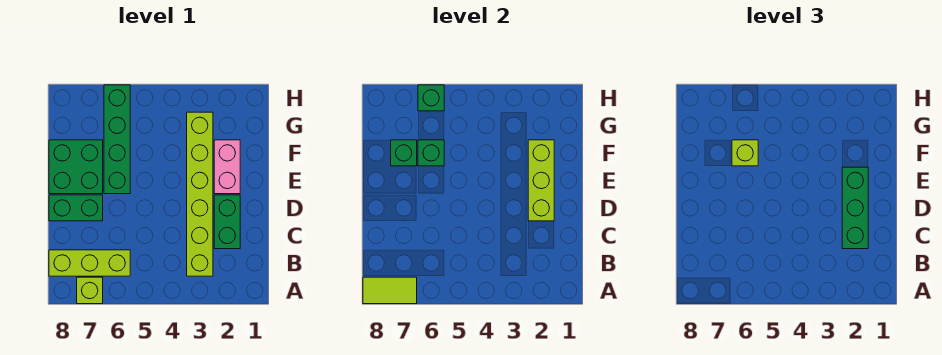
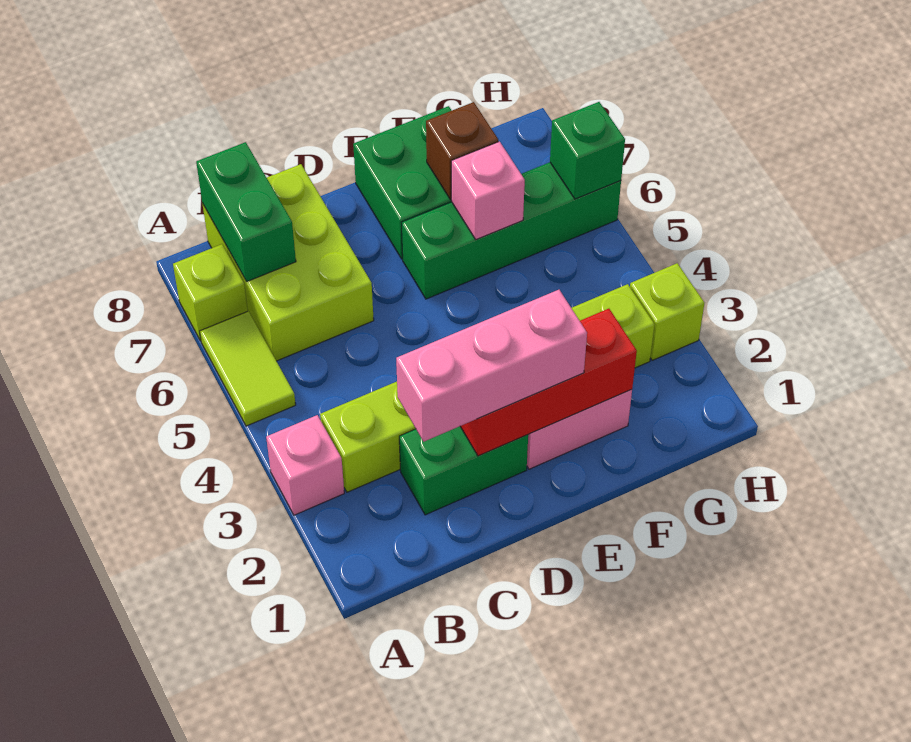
none -> pink brick A3 level 1
lime tile A7:A8 level 2 -> lime tile A5:A6 level 1
lime brick B6:B8 level 1 -> lime brick B6:C8 level 1
green brick C2:E2 level 3 -> pink brick C2:E2 level 3
lime brick D2:F2 level 2 -> red brick D2:F2 level 2
green brick D7:D8 level 1 -> green brick B7:B8 level 2
green brick F6 level 2 -> pink brick F6 level 2
lime brick F6 level 3 -> lime brick H3 level 1
green brick F7 level 2 -> brown brick F7 level 2

